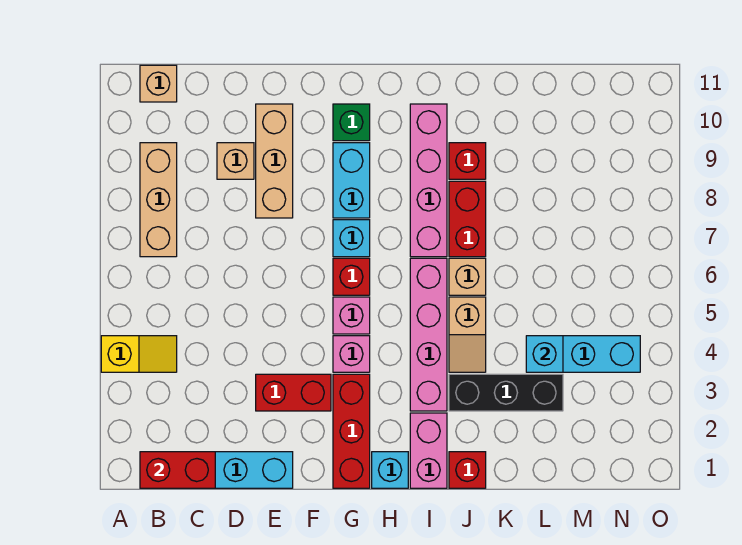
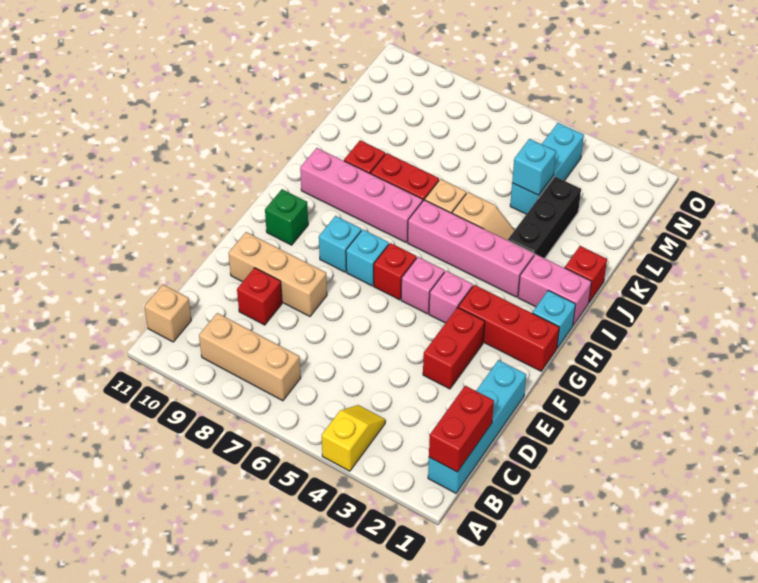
tan brick D9 level 1 -> red brick D9 level 1
cyan brick G8:G9 level 1 -> cyan brick G8 level 1

